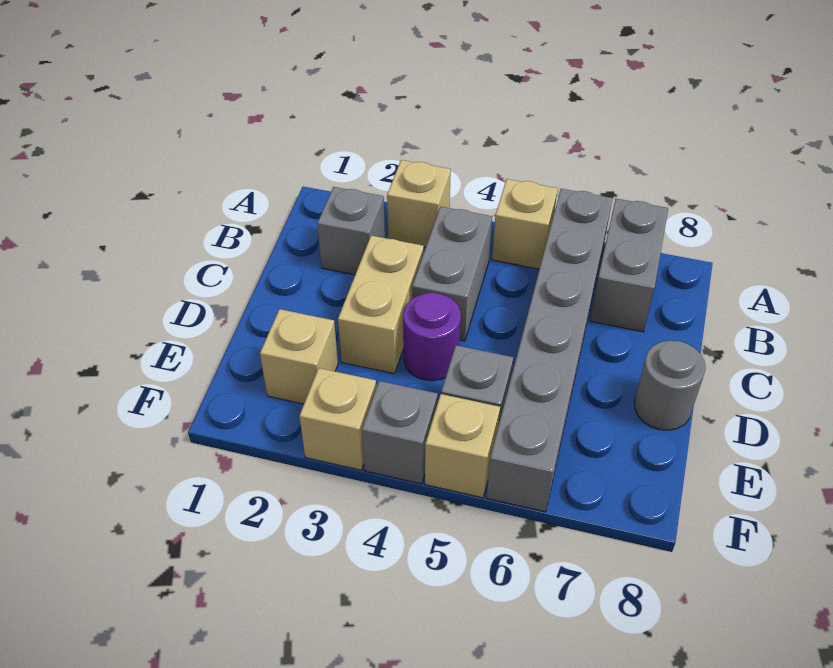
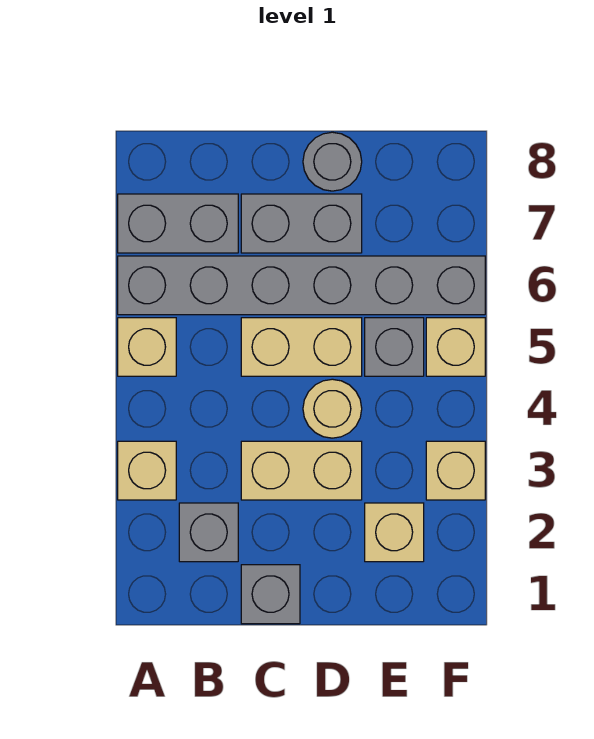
grey brick B4:C4 level 1 -> grey brick C7:D7 level 1
none -> tan brick C5:D5 level 1
purple round brick D4 level 1 -> tan round brick D4 level 1
grey brick F4 level 1 -> grey brick C1 level 1

